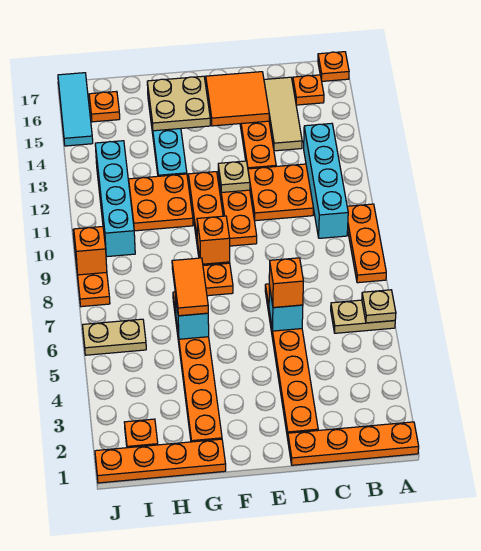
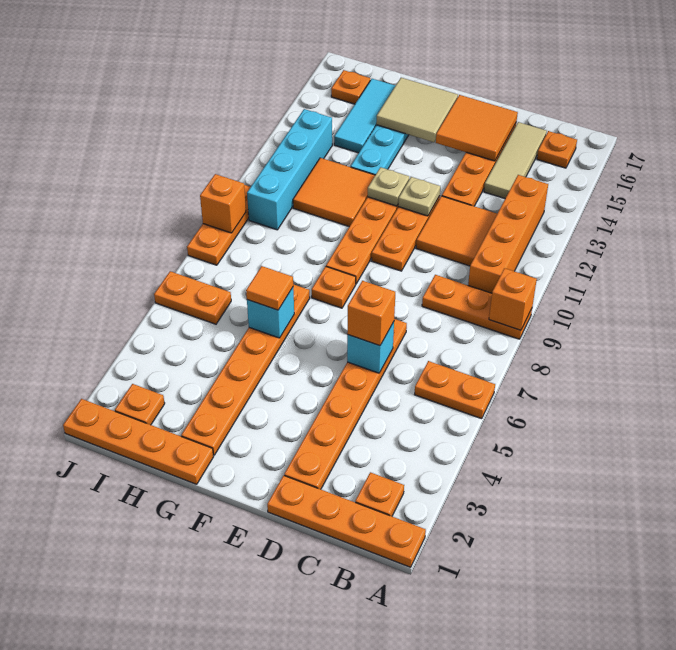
tan plate A6:B6 level 1 -> orange plate A6:B6 level 1
tan plate A6 level 2 -> tan plate F12 level 2
orange plate A8:A10 level 1 -> orange plate A9:C9 level 1
orange plate A17 level 1 -> orange plate B2 level 1
cyan brick B10:B13 level 1 -> orange brick B10:B13 level 1
orange plate C11:D12 level 1 -> orange tile C11:D12 level 1
orange brick F9 level 2 -> orange brick A9 level 2
tan plate F15:G16 level 2 -> tan tile F15:G16 level 2
orange tile G6:G7 level 3 -> orange tile G6 level 3
orange plate G11:H12 level 1 -> orange tile G11:H12 level 1
tan plate I6:J6 level 1 -> orange plate I6:J6 level 1
cyan tile J15:J17 level 1 -> cyan tile H14:H16 level 1

